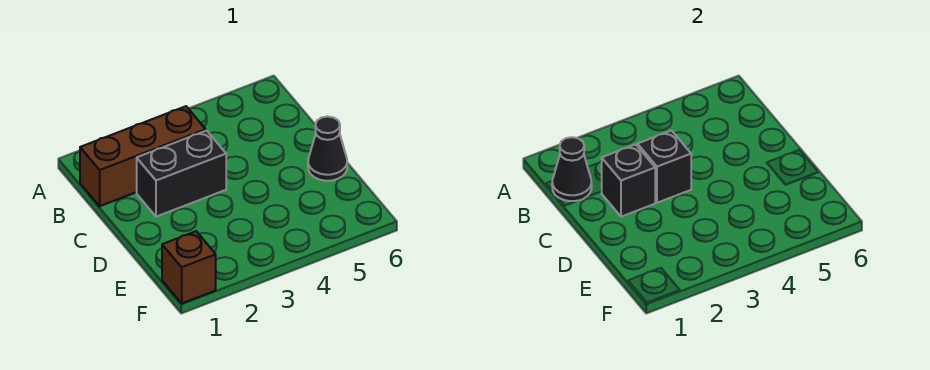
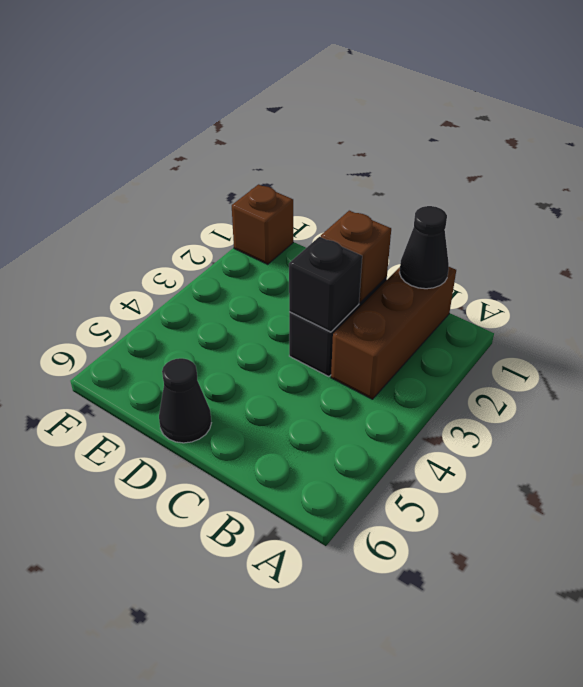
black brick C2 level 2 -> brown brick C2 level 2

